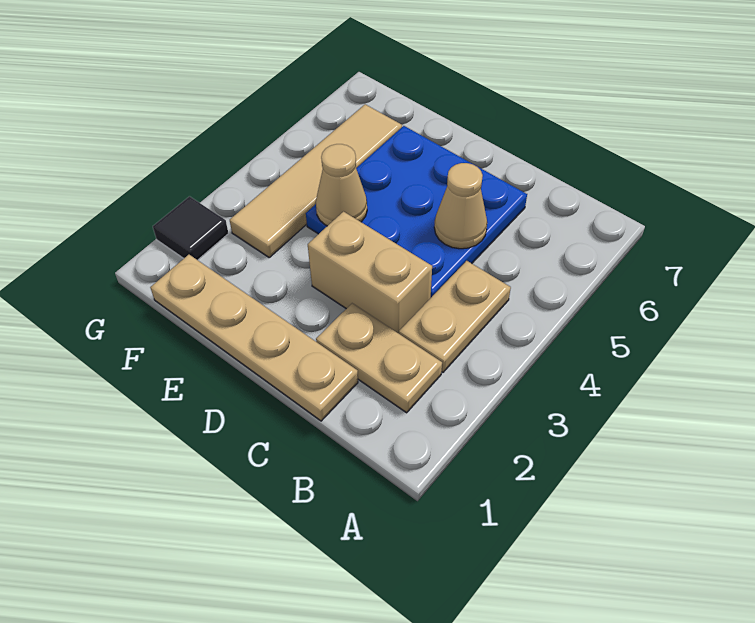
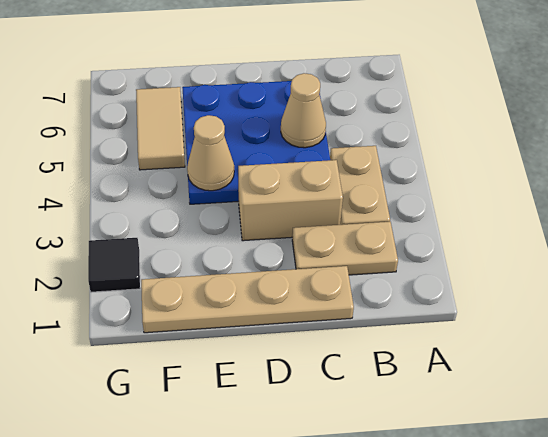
tan tile F3:F6 level 1 -> tan tile F5:F6 level 1

